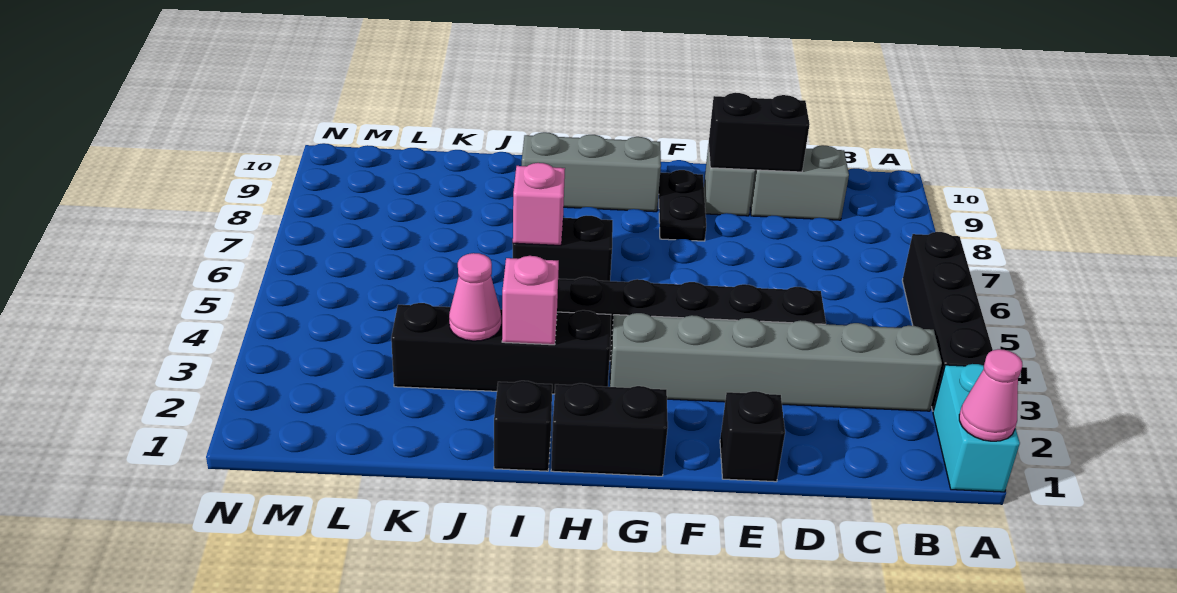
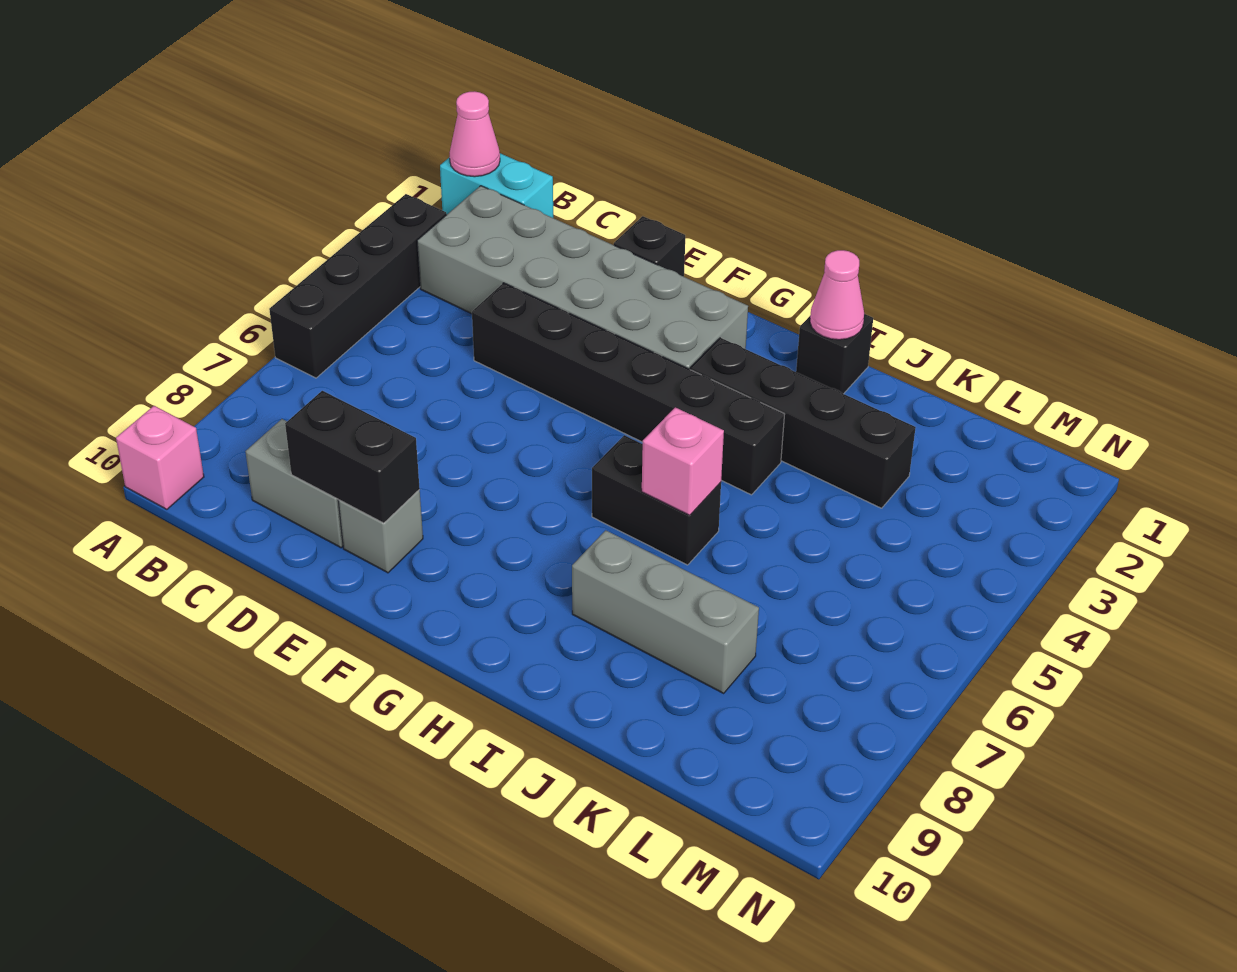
cyan brick A1:A2 level 1 -> cyan brick A1:B1 level 1
grey brick B3:G3 level 1 -> grey brick B2:G3 level 1
black plate F8:F9 level 1 -> none
black brick G1:H1 level 1 -> none
grey brick G9:I9 level 1 -> grey brick I8:K8 level 1
pink brick I3 level 2 -> pink brick A10 level 1
pink cone J3 level 2 -> pink cone I1 level 2

